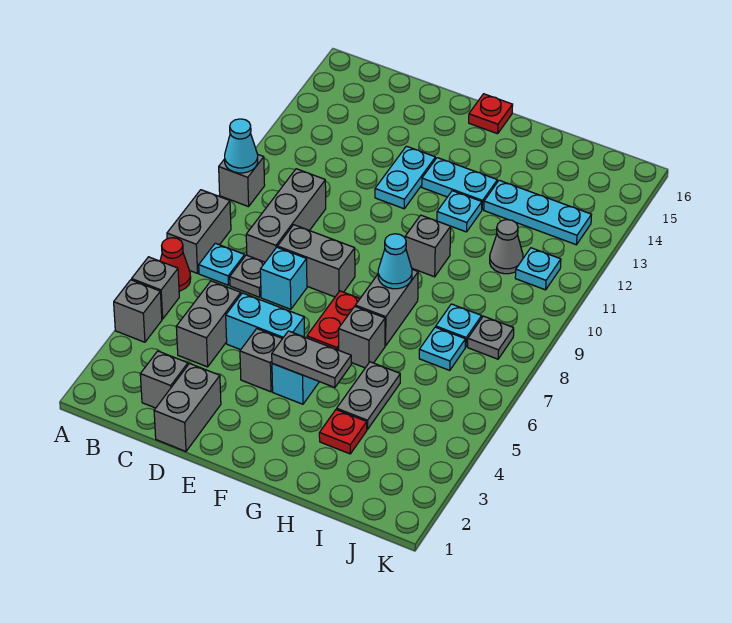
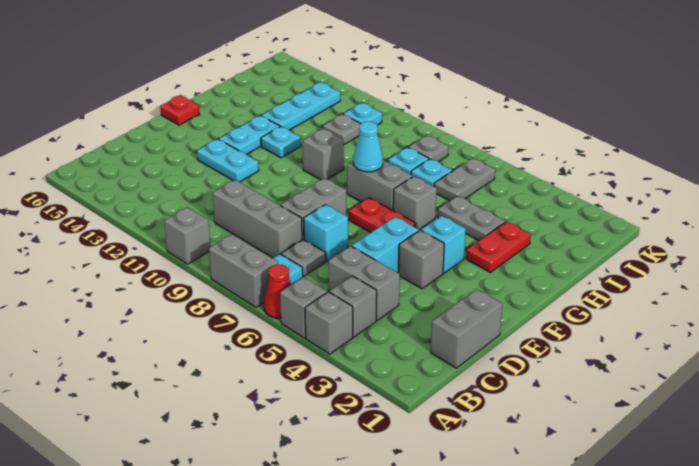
cyan cone A10 level 2 -> none
grey brick C2 level 1 -> grey brick B4 level 1
grey brick D1:D2 level 1 -> grey brick C1:D1 level 1
grey plate F4:G4 level 2 -> grey plate I6:J6 level 1
red plate H3 level 1 -> red plate G3:H3 level 1
grey cone I11 level 1 -> grey plate I11 level 1

